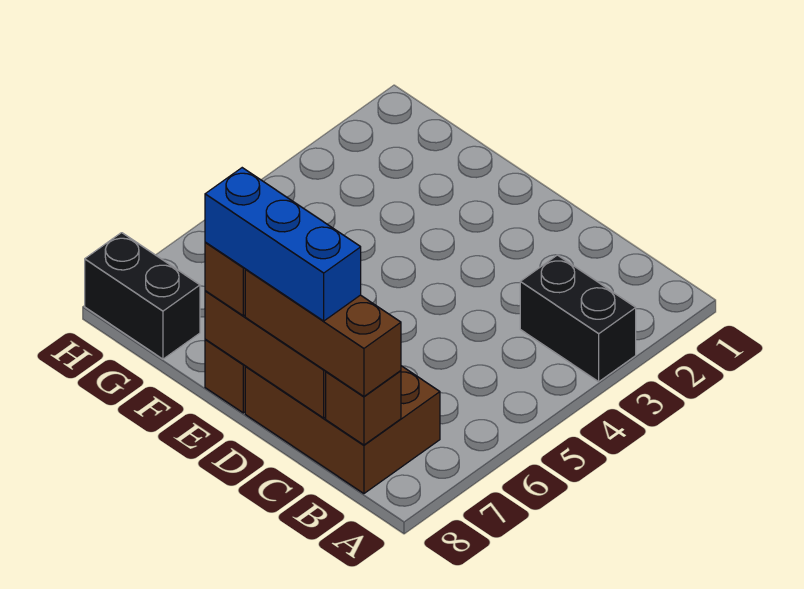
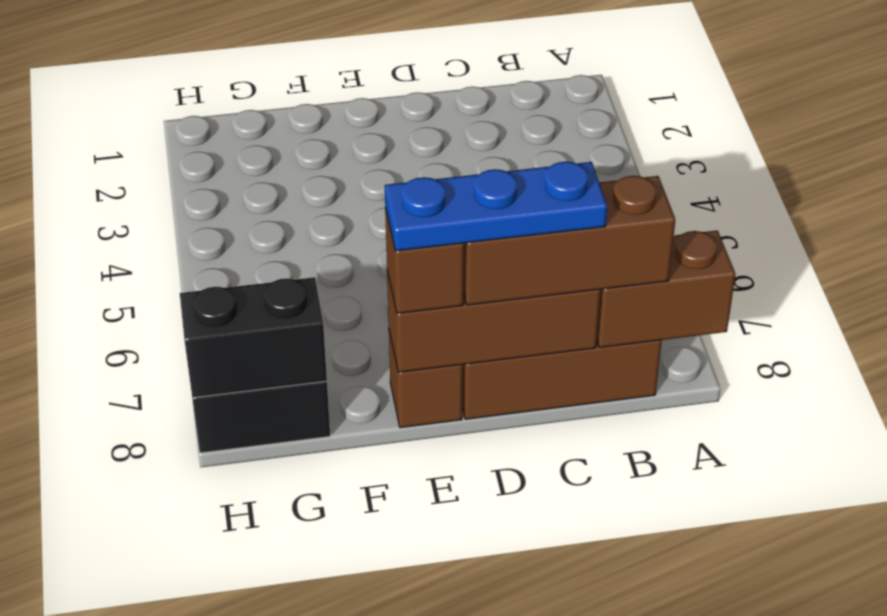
black brick A3:B3 level 1 -> black brick G8:H8 level 2
brown brick B8 level 2 -> brown brick A8:B8 level 2
blue brick C8:E8 level 4 -> blue plate C8:E8 level 4

